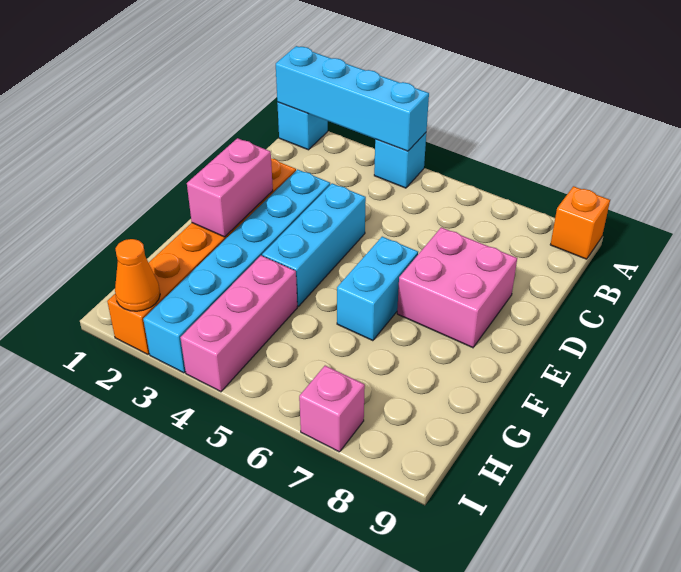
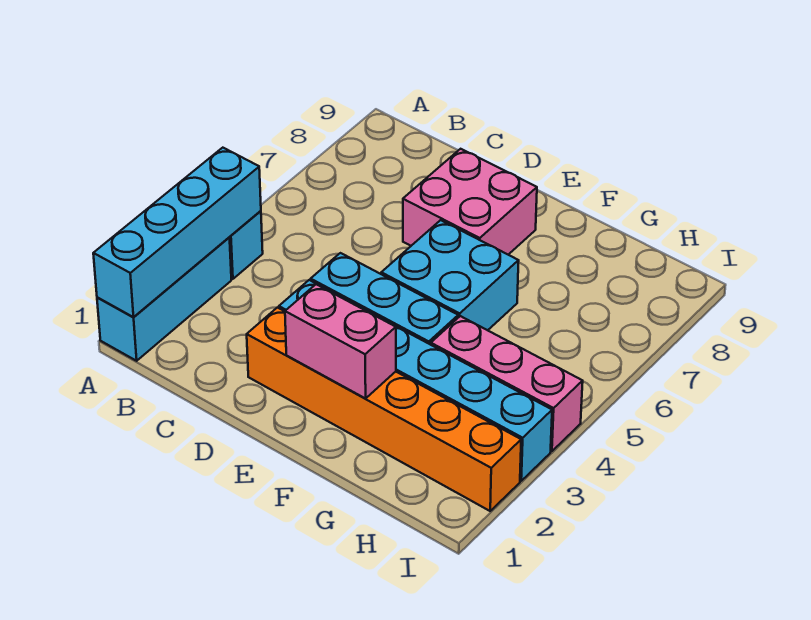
cyan brick A1 level 1 -> cyan brick A1:A3 level 1
orange brick A9 level 1 -> none
cyan brick E6:F6 level 1 -> cyan brick E5:F6 level 1
orange cone I2 level 2 -> none
pink brick I7 level 1 -> none

